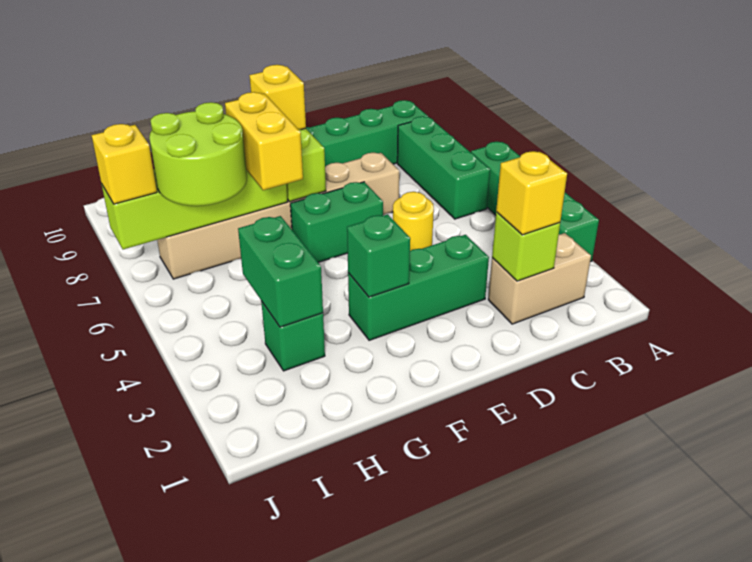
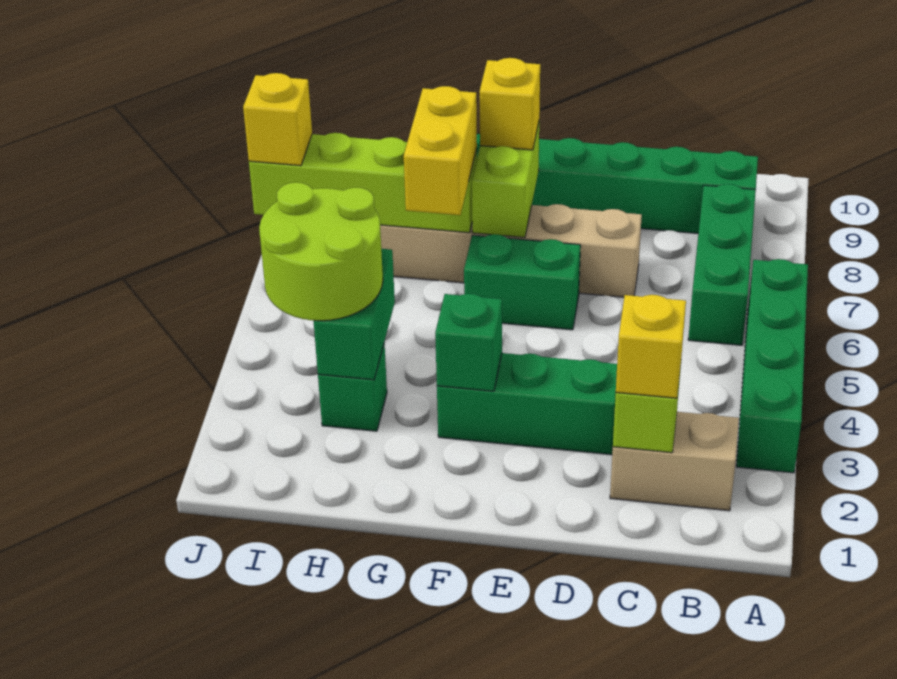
yellow round brick D5 level 1 -> none
lime round brick H6:I7 level 3 -> lime round brick H3:I4 level 3

